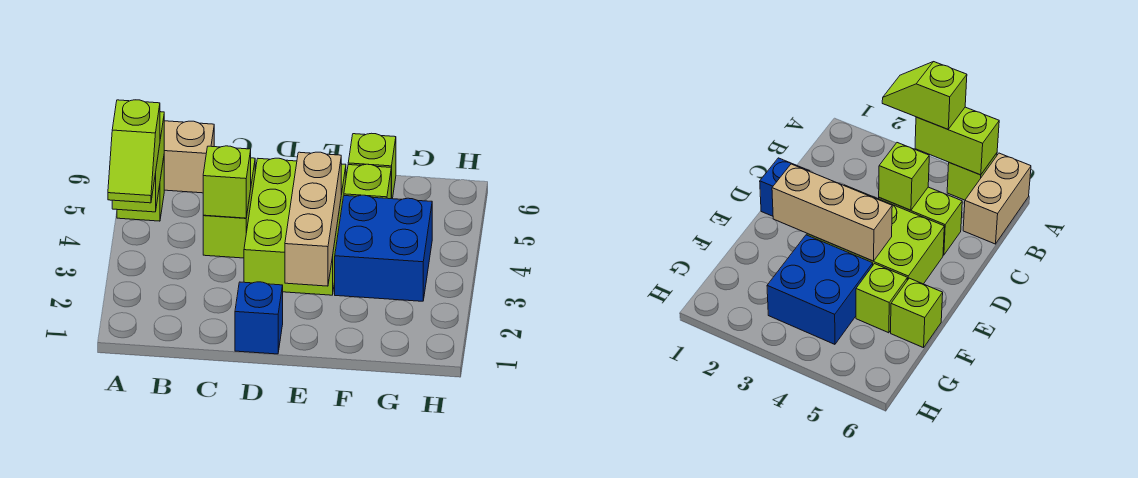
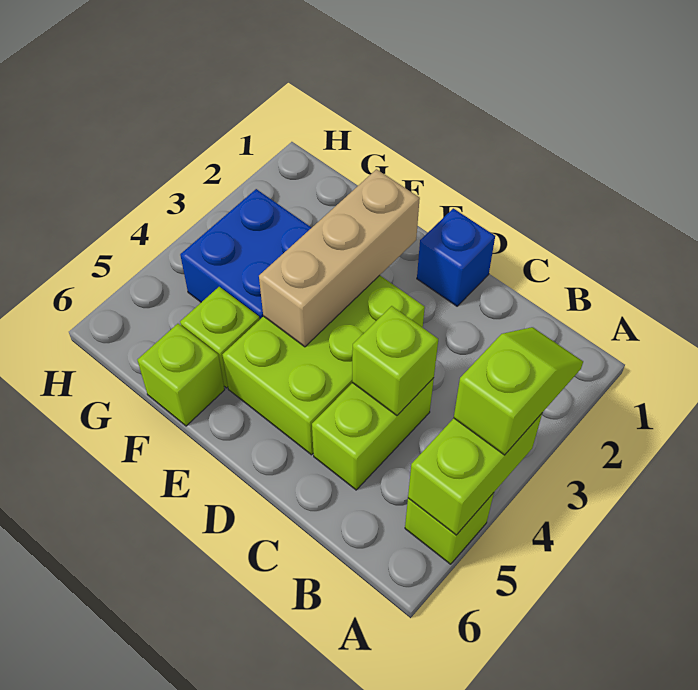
tan brick A6:B6 level 1 -> none

